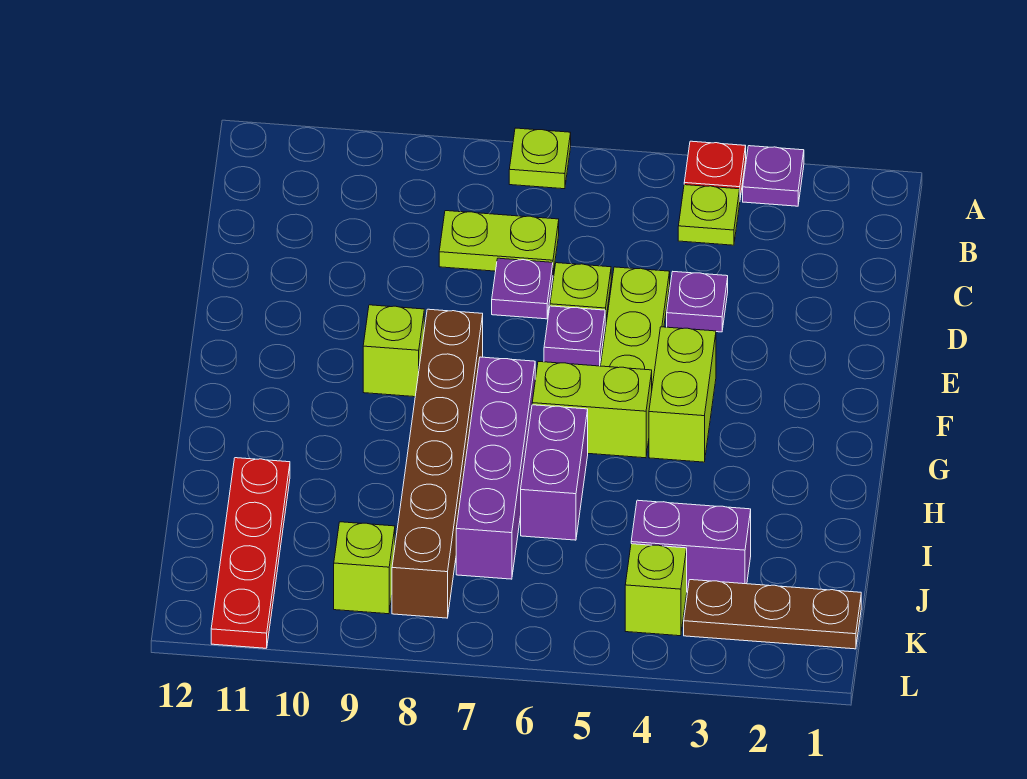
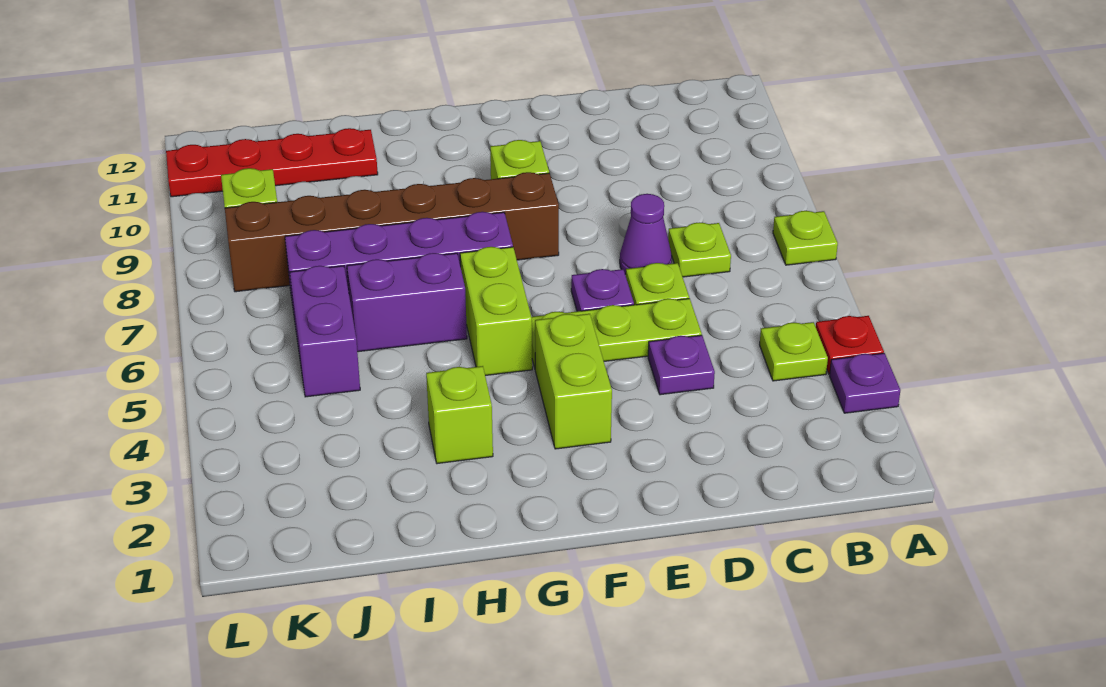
lime plate C7:C8 level 1 -> lime plate C7 level 1
purple plate D7 level 1 -> purple cone D7 level 1
lime brick F4:G4 level 1 -> lime brick F3:F4 level 1
purple brick J3:J4 level 1 -> purple brick J5:J6 level 1
brown plate K1:K3 level 1 -> none
lime brick K4 level 1 -> lime brick H3 level 1

